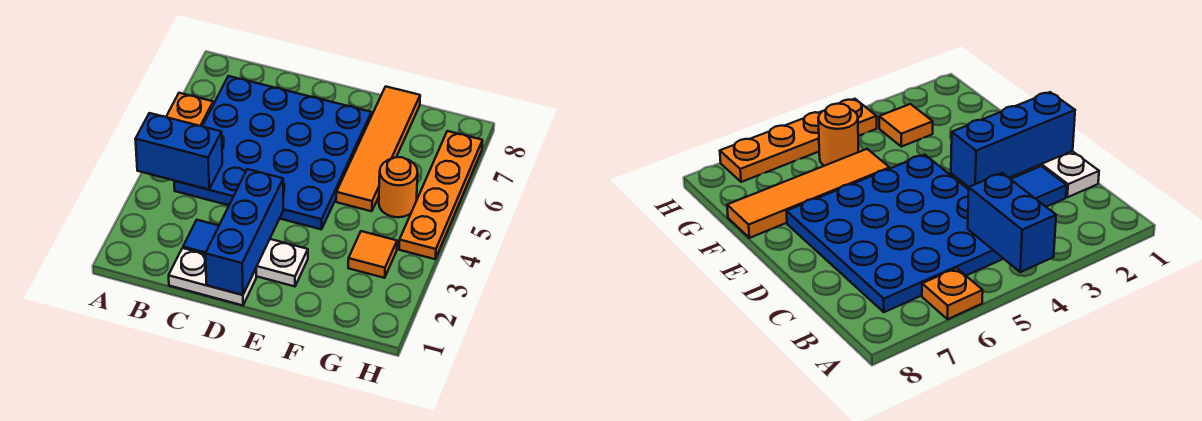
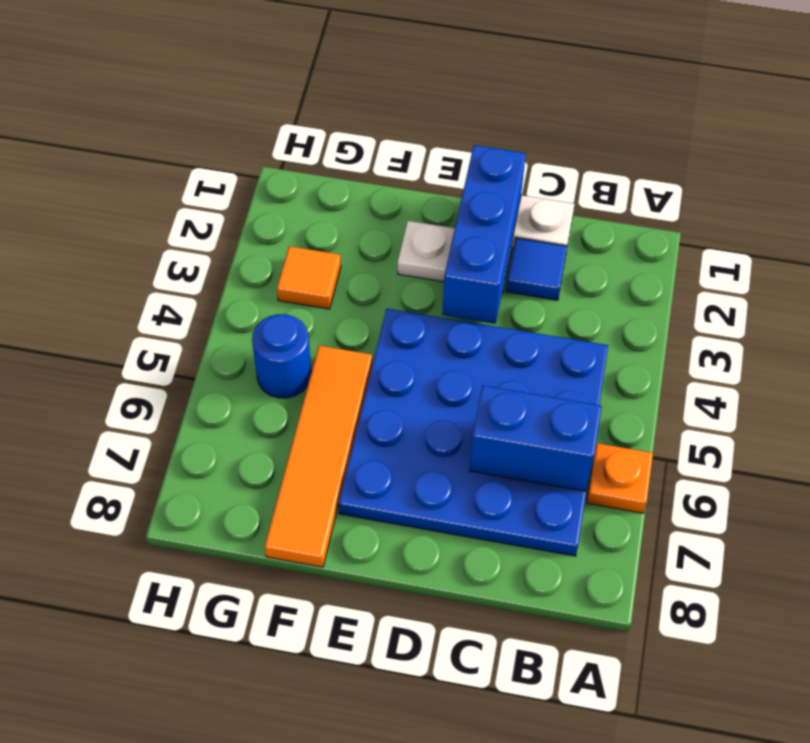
blue brick A4:B4 level 2 -> blue brick B6:C6 level 2
orange round brick G5 level 1 -> blue round brick G5 level 1
orange plate H4:H7 level 1 -> none

